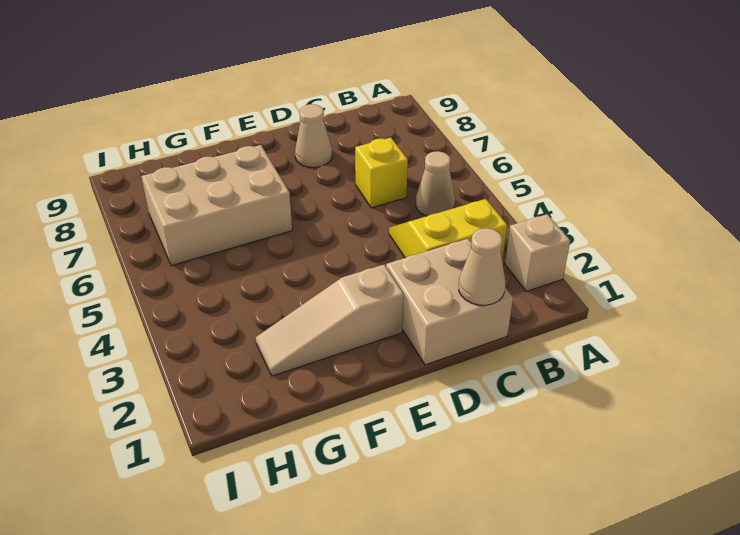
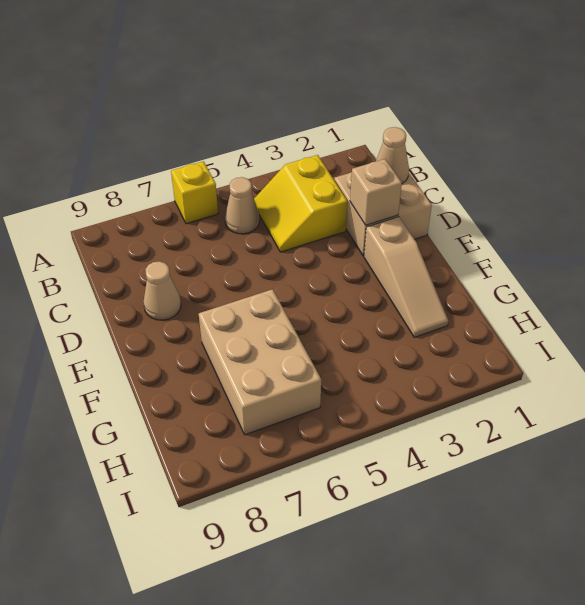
tan brick A2 level 1 -> tan brick D2 level 2
yellow brick C6 level 1 -> yellow brick A6 level 1

